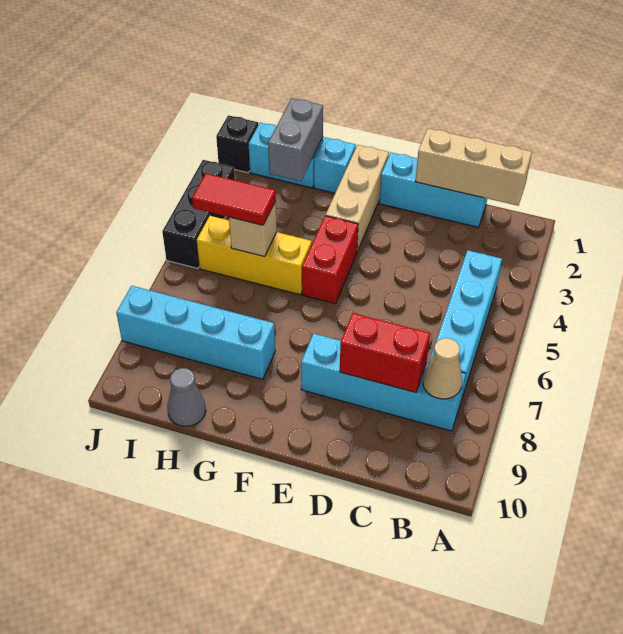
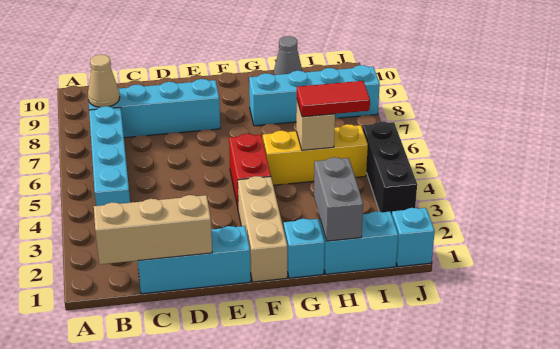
red brick C8:D8 level 2 -> none
black brick J1 level 1 -> cyan brick J1 level 1

